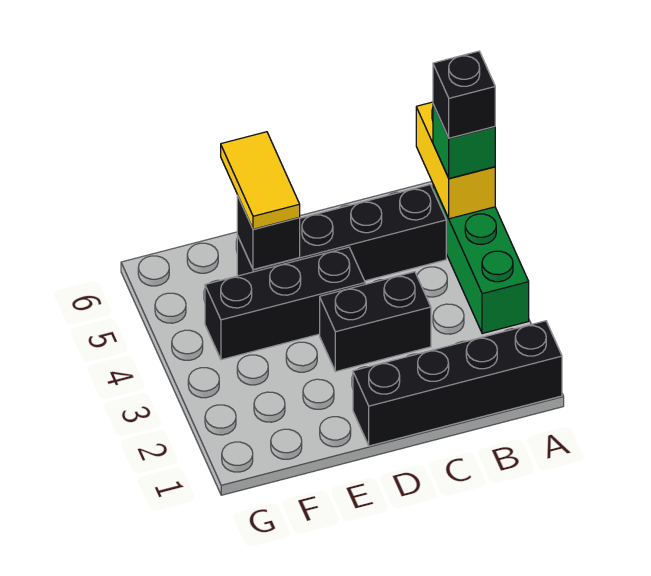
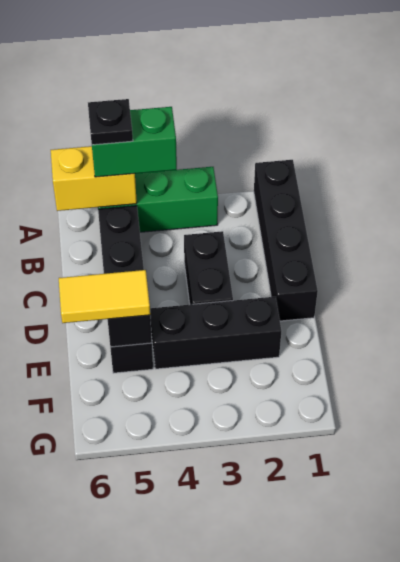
green brick A5 level 3 -> green brick A4:A5 level 3
black brick A5 level 4 -> black plate A5 level 4
black brick D4:F4 level 1 -> black brick E2:E4 level 1

